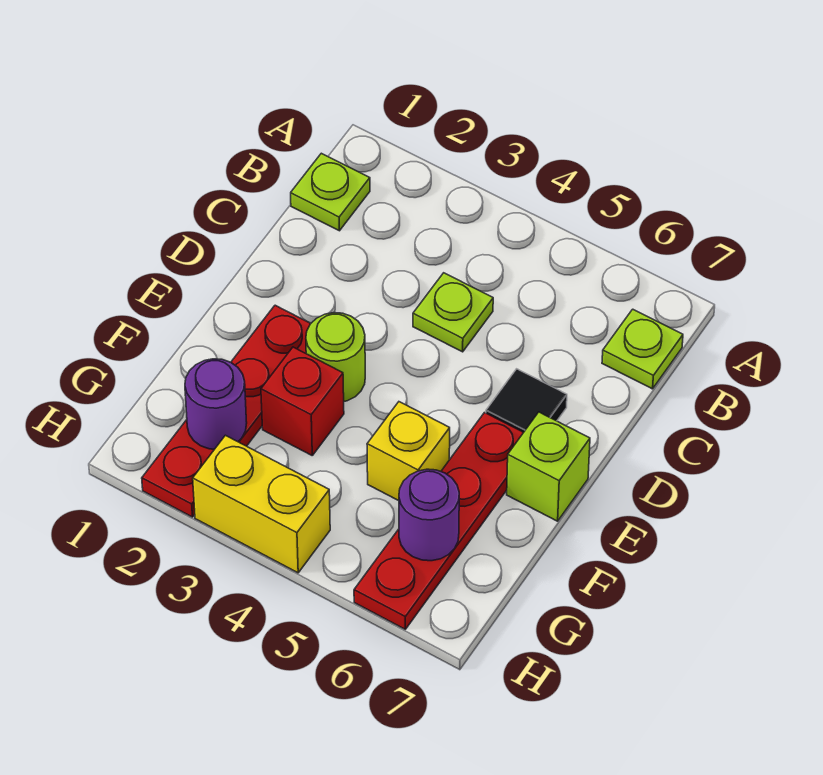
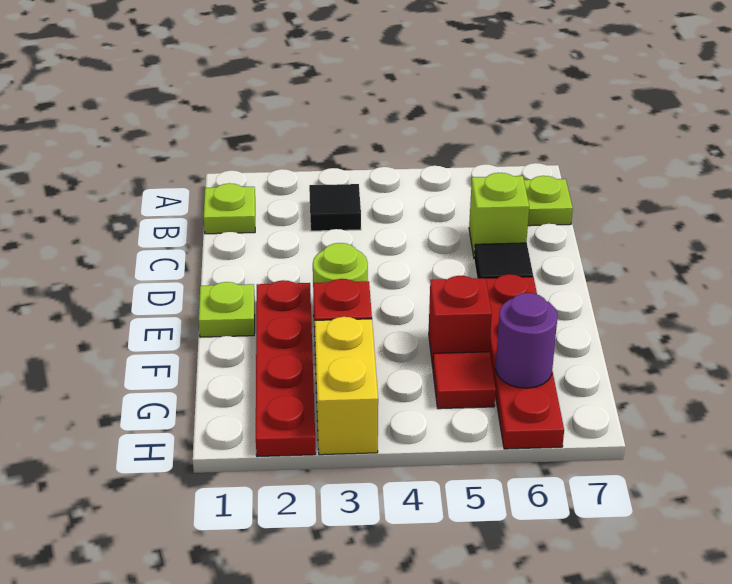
none -> black tile B3 level 1
lime plate C4 level 1 -> lime plate E1 level 1
lime brick E7 level 1 -> lime brick C6 level 1
yellow brick F5 level 1 -> red brick F5 level 1
purple round brick G2 level 2 -> none
none -> red tile G5 level 1
yellow brick H3:H4 level 1 -> yellow brick G3:H3 level 1

